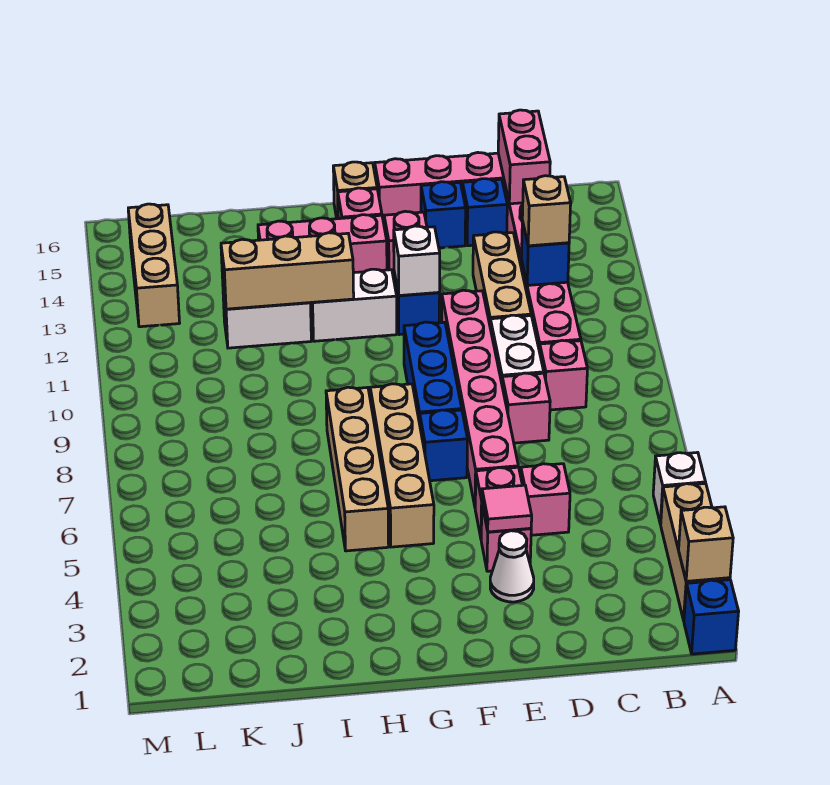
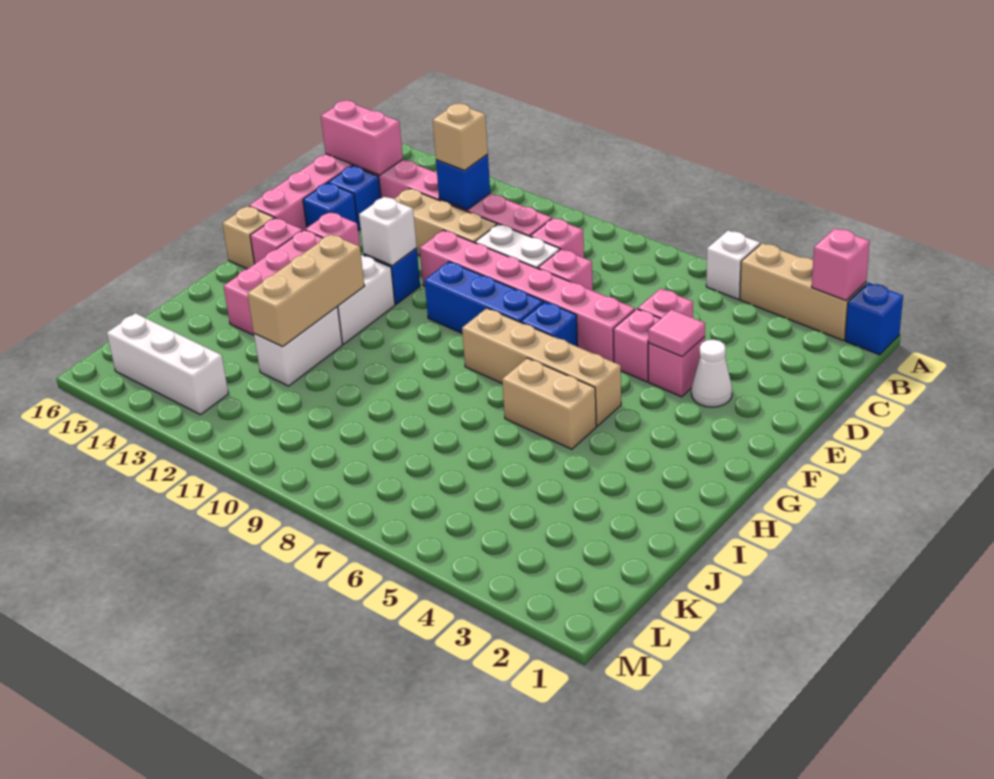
tan brick A2 level 2 -> pink brick A2 level 2
tan brick H5:H8 level 1 -> tan brick H5:H6 level 1
tan brick L13:L15 level 1 -> white brick L13:L15 level 1

